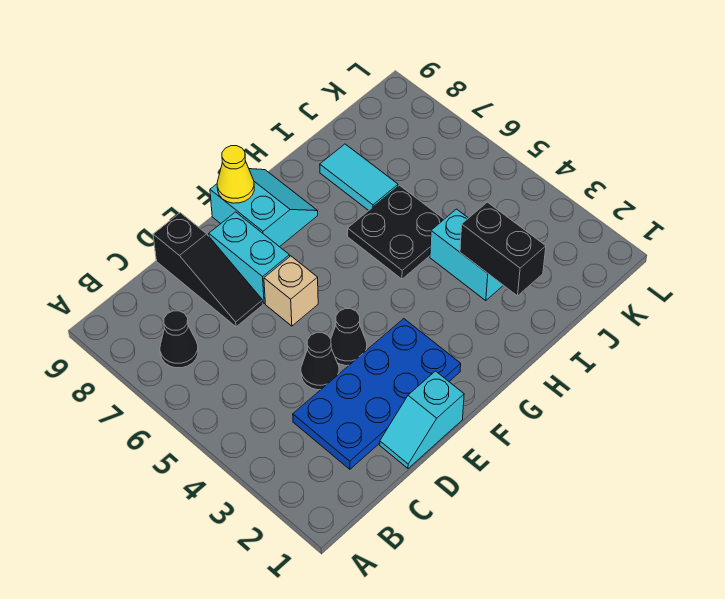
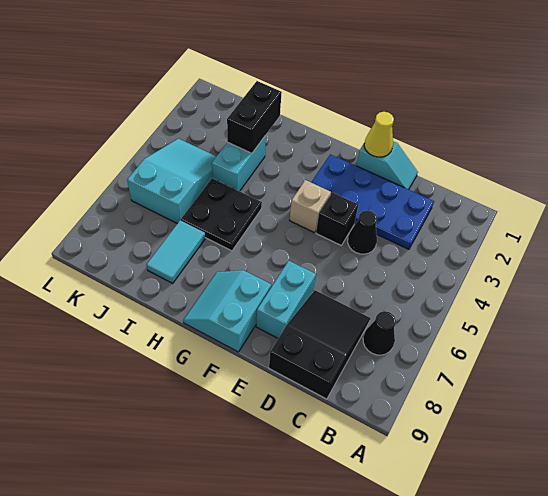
black slope D7:D9 level 1 top 9 -> black slope C7:D9 level 1 top 9
black cone E4 level 1 -> black brick E4 level 1
tan brick E6 level 1 -> tan brick F4 level 1
yellow cone F9 level 2 -> yellow cone E1 level 2
none -> cyan slope J4:K6 level 1 top 6

